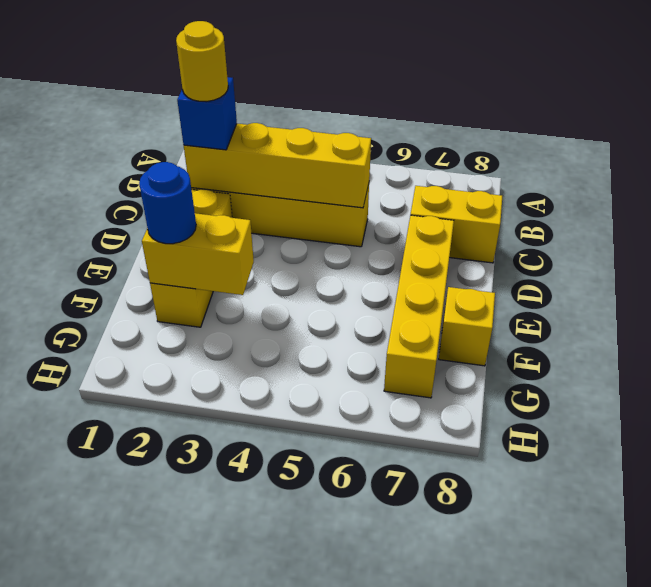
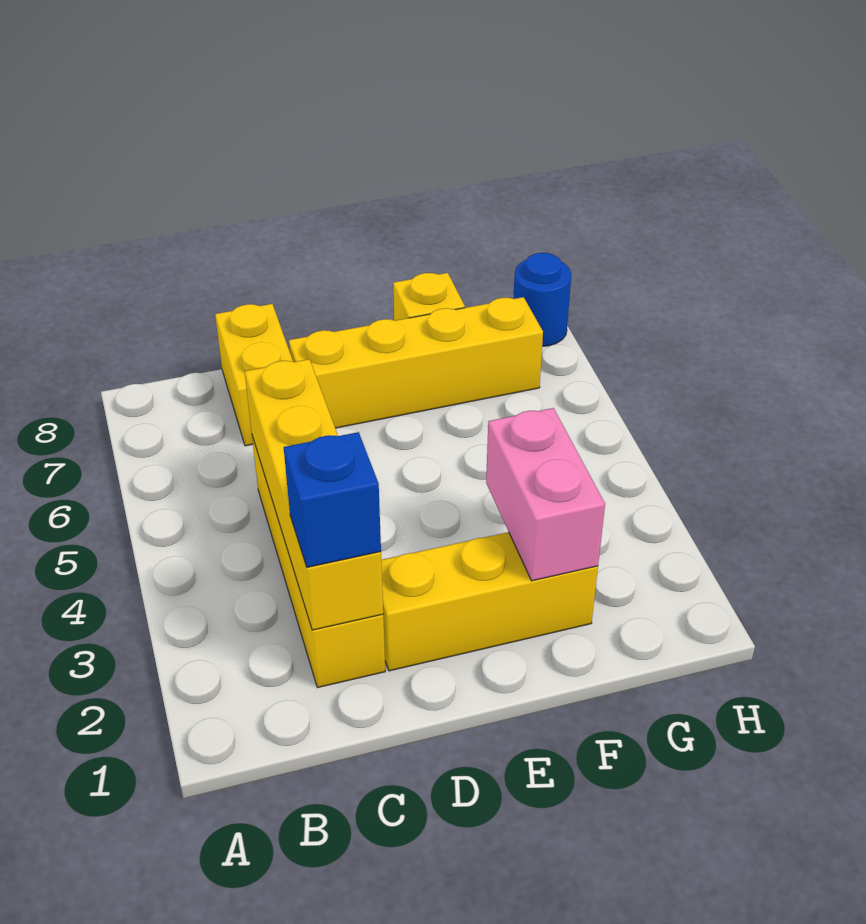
yellow round brick C2 level 4 -> none
yellow brick F2:F3 level 2 -> pink brick F2:F3 level 2
blue round brick F2 level 3 -> blue round brick H8 level 1

